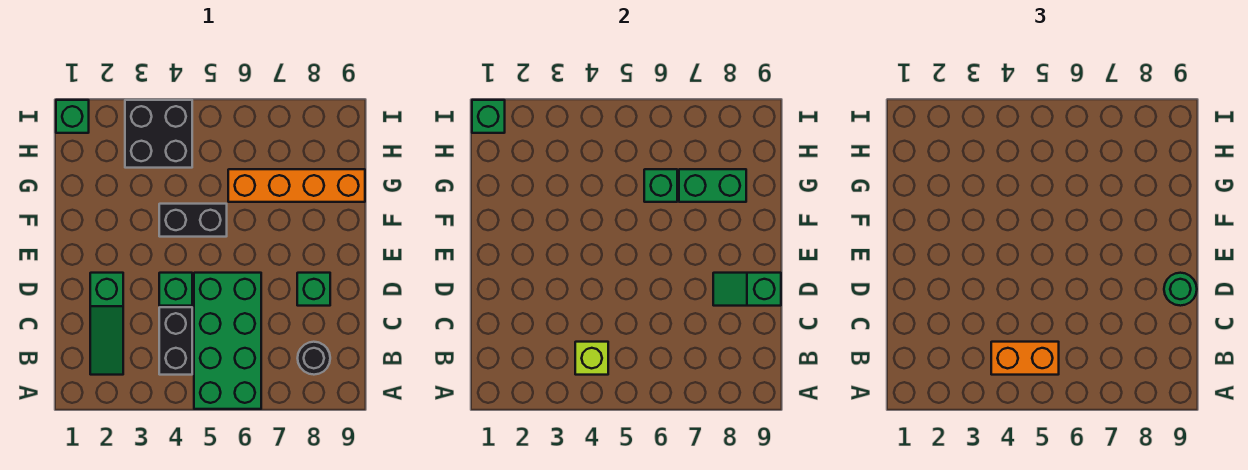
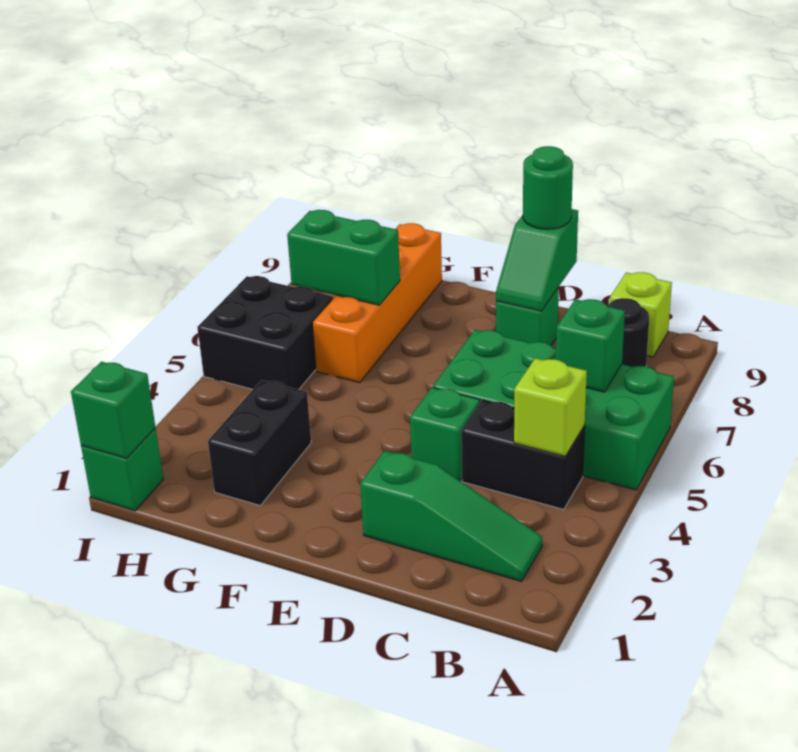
orange brick B4:B5 level 3 -> none
none -> lime brick B9 level 1
black brick F4:F5 level 1 -> black brick G2:G3 level 1
green brick G6 level 2 -> green brick B6 level 2
green brick G7:G8 level 2 -> green brick G7:H7 level 2
black brick H3:I4 level 1 -> black brick H5:I6 level 1

